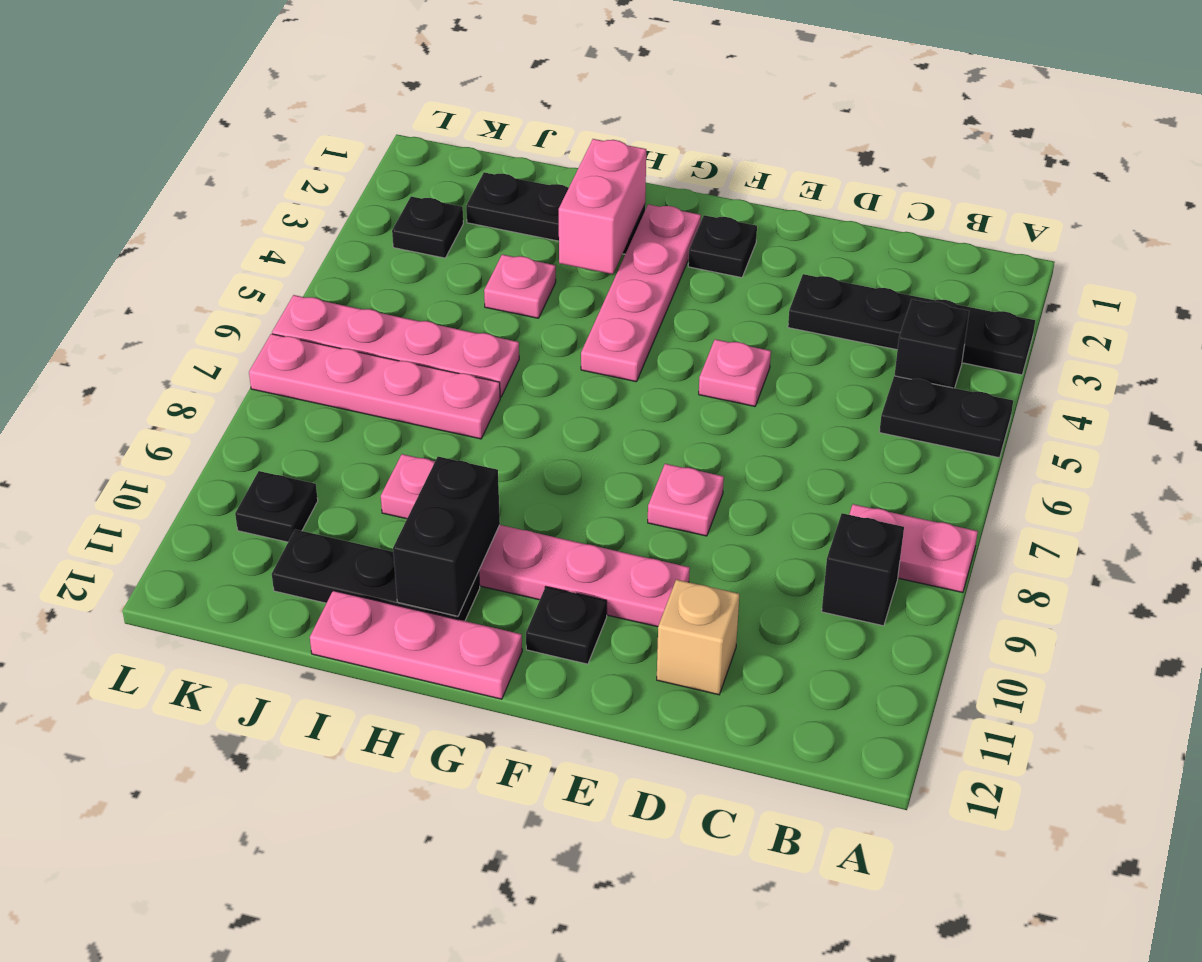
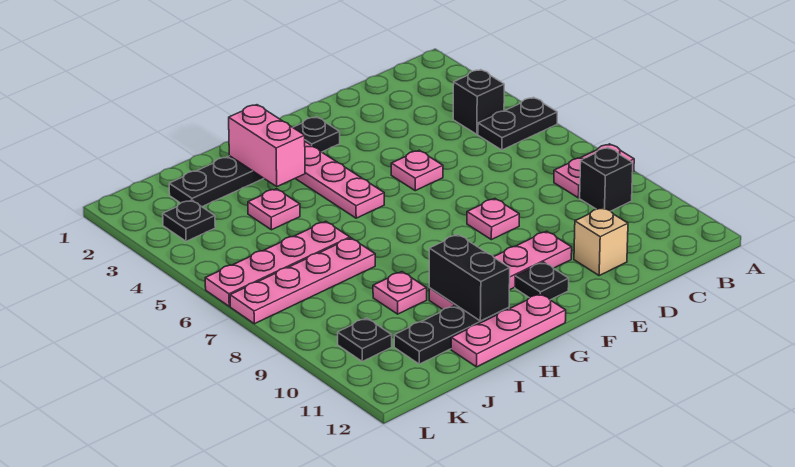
black plate A3:D3 level 1 -> none

